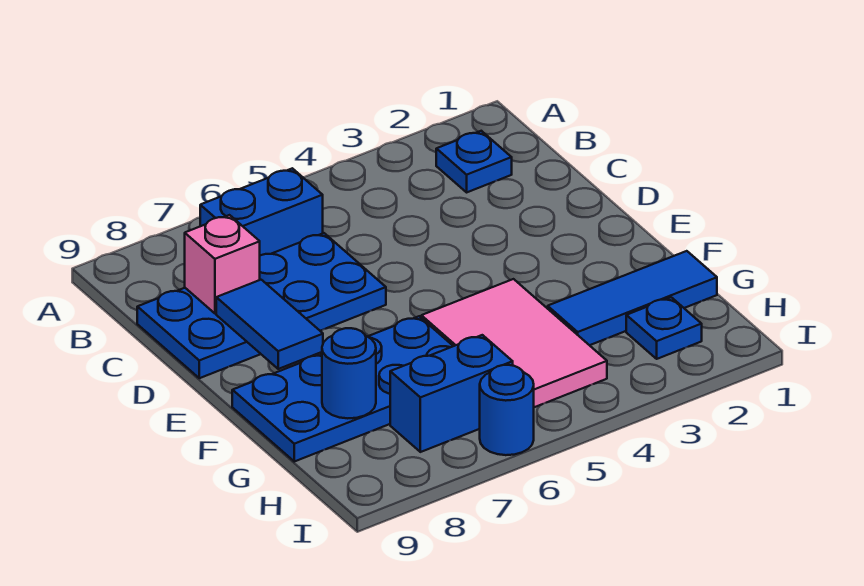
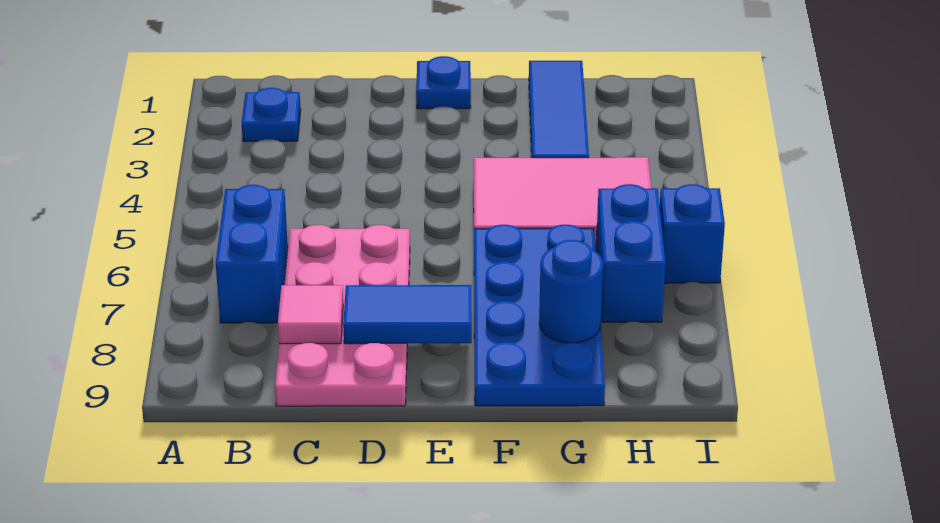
blue plate C6:D9 level 1 -> pink plate C6:D9 level 1
pink brick C8 level 2 -> pink tile C8 level 2
blue plate H2 level 1 -> blue plate E1 level 1
blue round brick I6 level 1 -> blue brick I6 level 1

